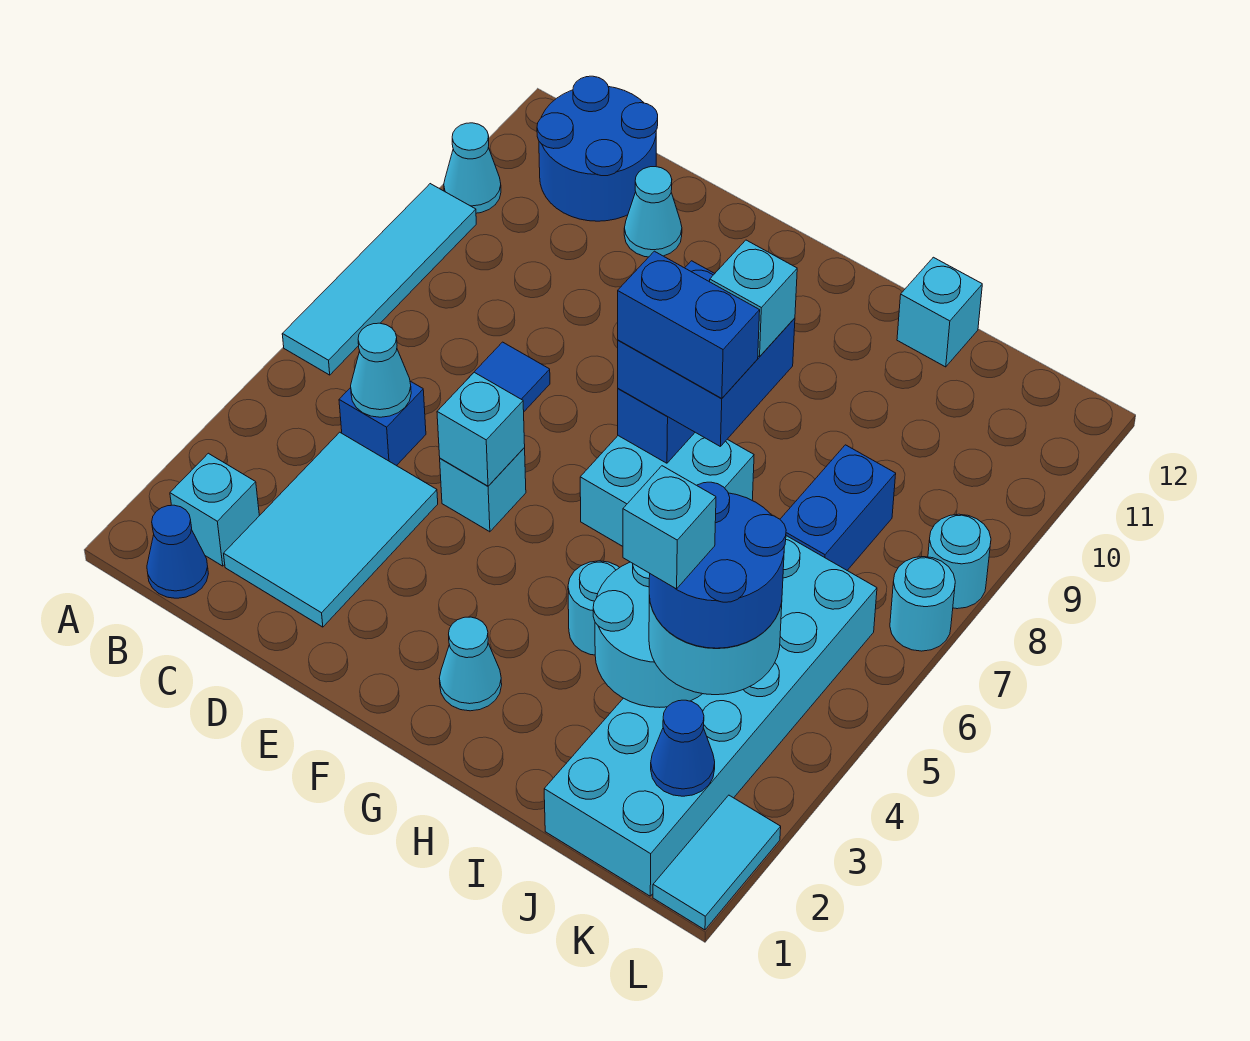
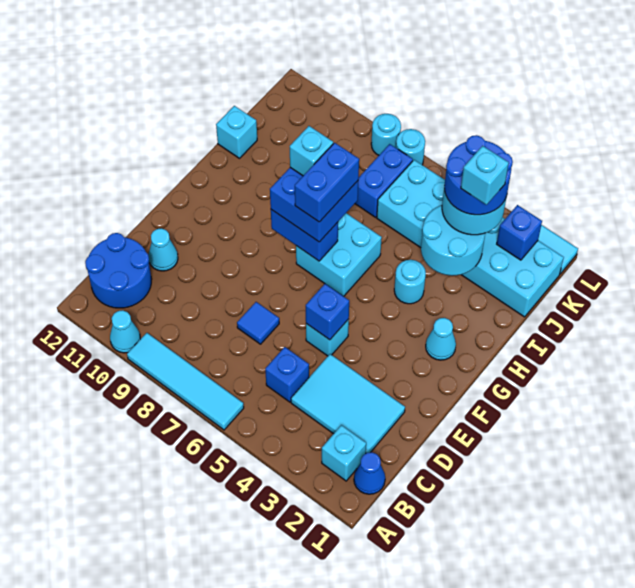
cyan cone C5 level 2 -> none
cyan brick E5 level 2 -> blue brick E5 level 2
blue brick J7:J8 level 1 -> blue brick J7:K7 level 1
blue cone K2 level 2 -> blue brick K2 level 2

